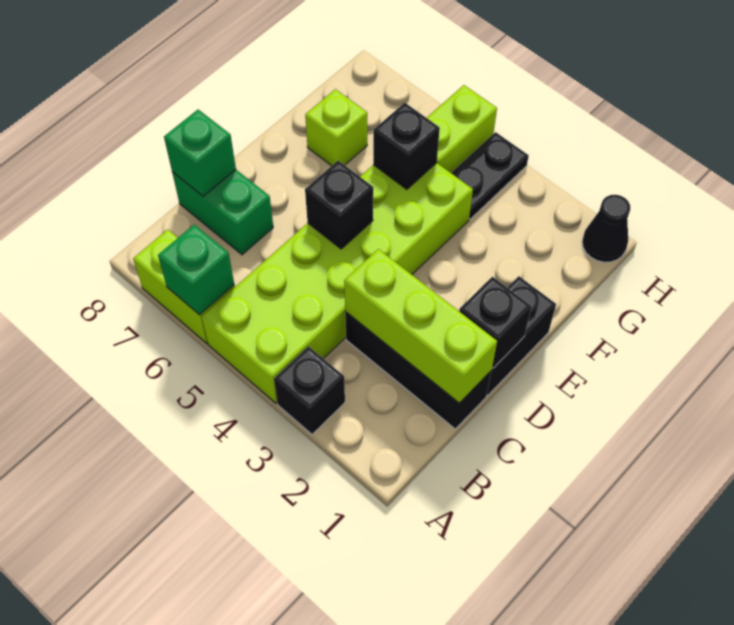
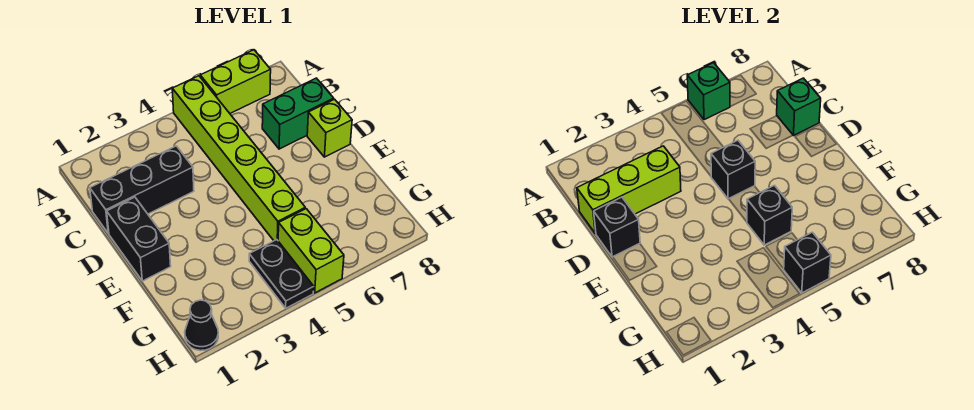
black brick A3 level 1 -> black brick H5 level 2
lime brick A4:F5 level 1 -> lime brick A5:F5 level 1
lime brick F7 level 1 -> lime brick D8 level 1

